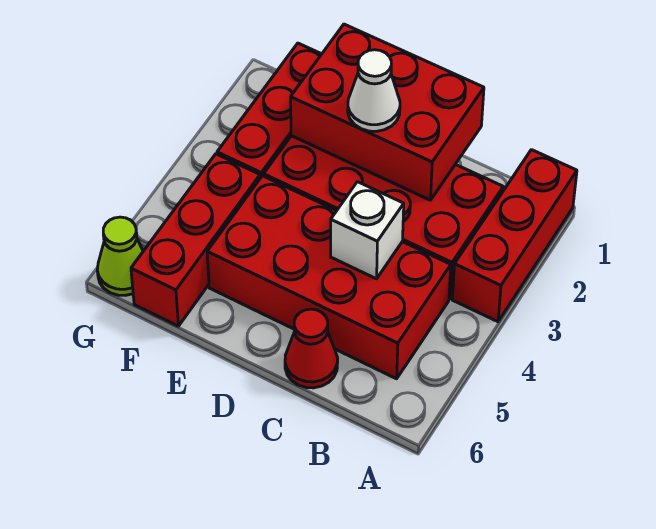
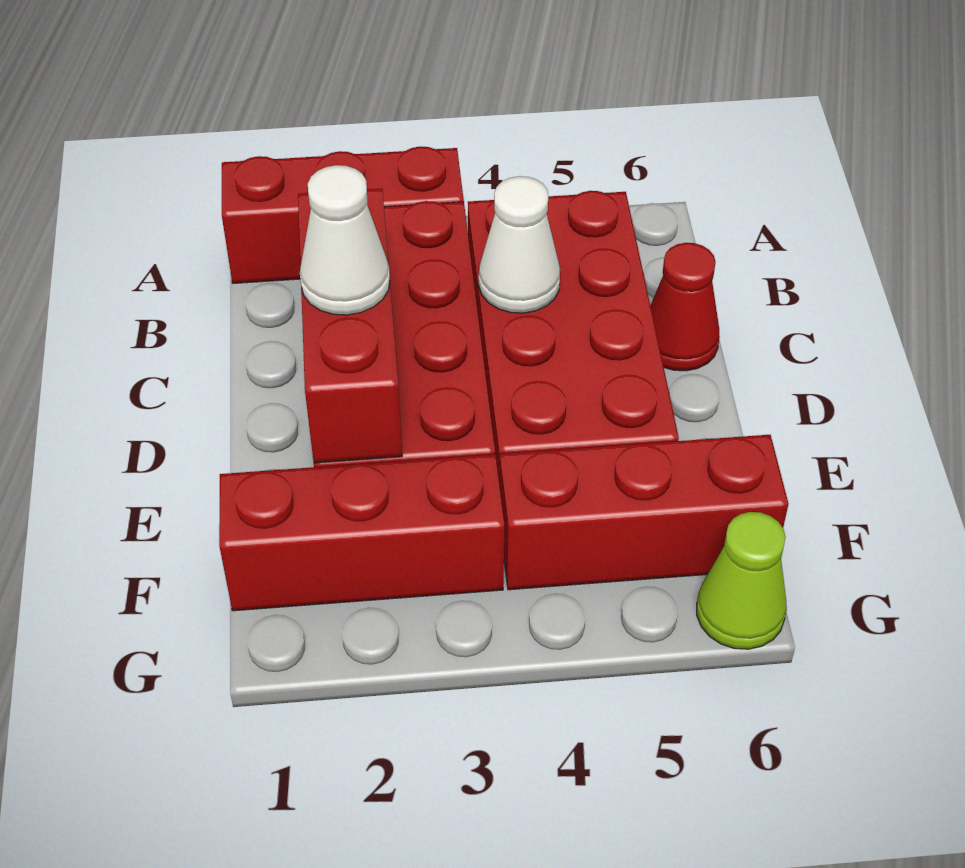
red brick C1:E2 level 2 -> red brick C2:E2 level 2
white brick C4 level 2 -> white cone C4 level 2

